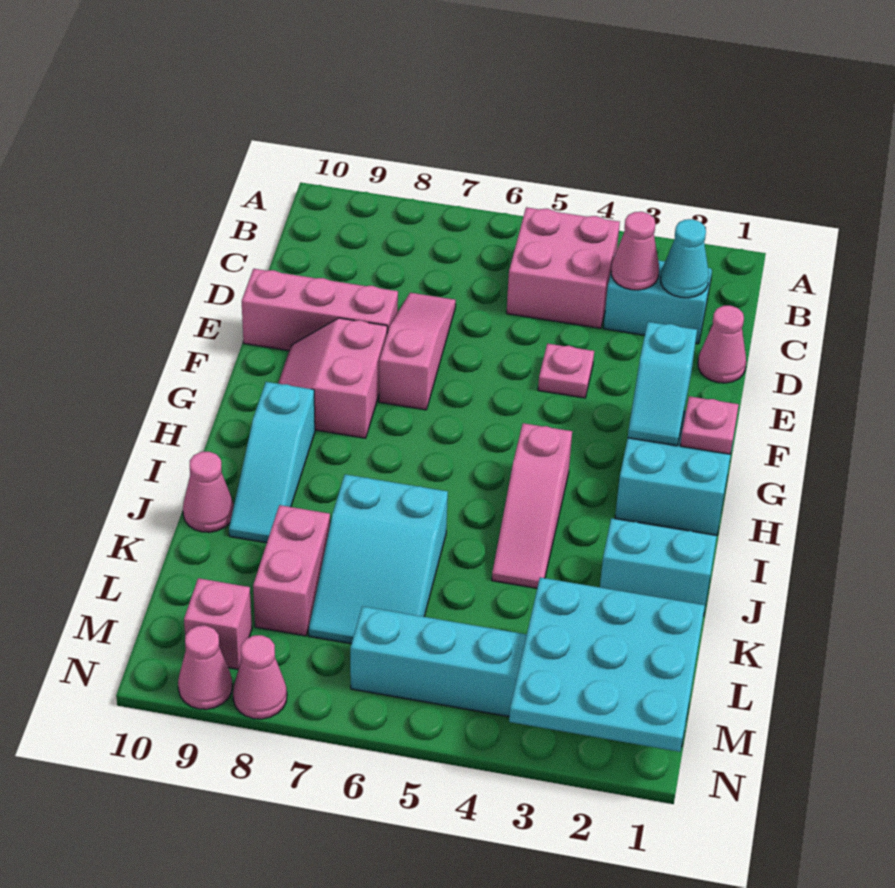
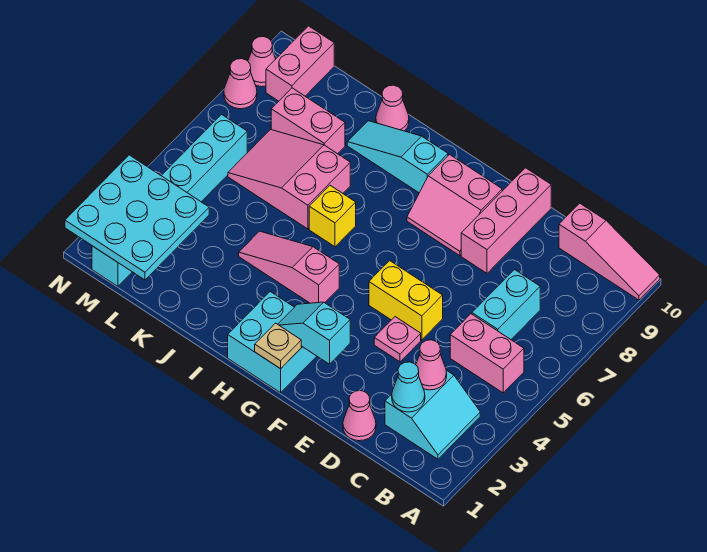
pink brick B4:C5 level 1 -> pink brick B5:C5 level 1
pink slope D7:F7 level 1 top F -> pink slope A10:C10 level 1 top C
none -> yellow brick E5:F5 level 1
pink slope F8:G9 level 1 top 8 -> pink slope F8:G9 level 1 top 9
pink plate G1 level 2 -> tan plate G1 level 2
none -> yellow brick I6 level 1
cyan brick J1:J2 level 1 -> cyan brick C6:C7 level 1
cyan slope J6:L7 level 1 top J -> pink slope J6:L7 level 1 top J
pink brick M9 level 1 -> pink brick M9:M10 level 1

